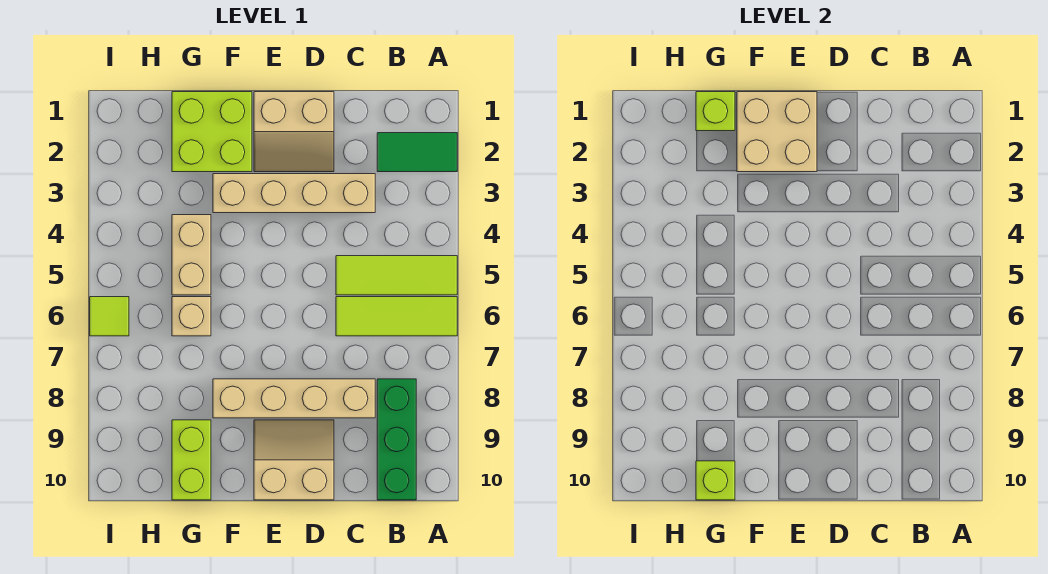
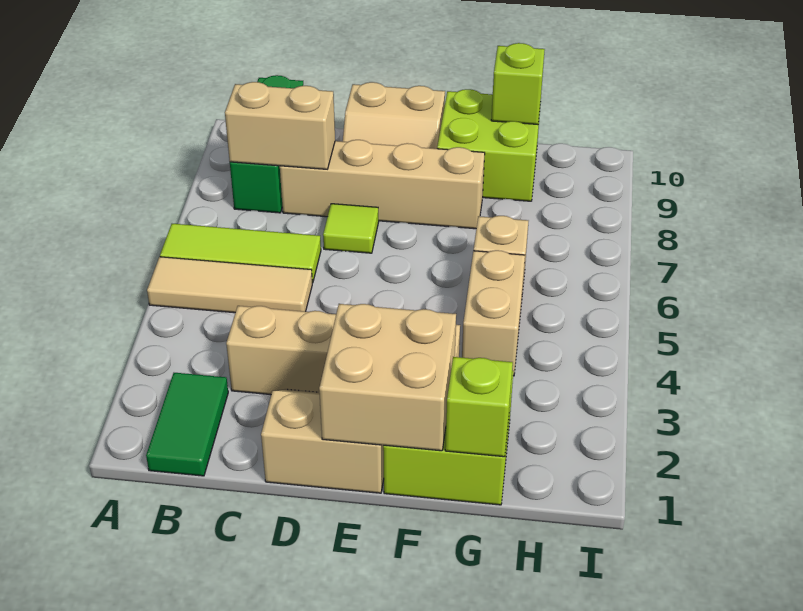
green tile A2:B2 level 1 -> green tile B1:B2 level 1
lime tile A5:C5 level 1 -> tan tile A5:C5 level 1
none -> tan brick B8:C8 level 2
lime brick G9:G10 level 1 -> lime brick F9:G10 level 1
lime tile I6 level 1 -> lime tile D7 level 1

